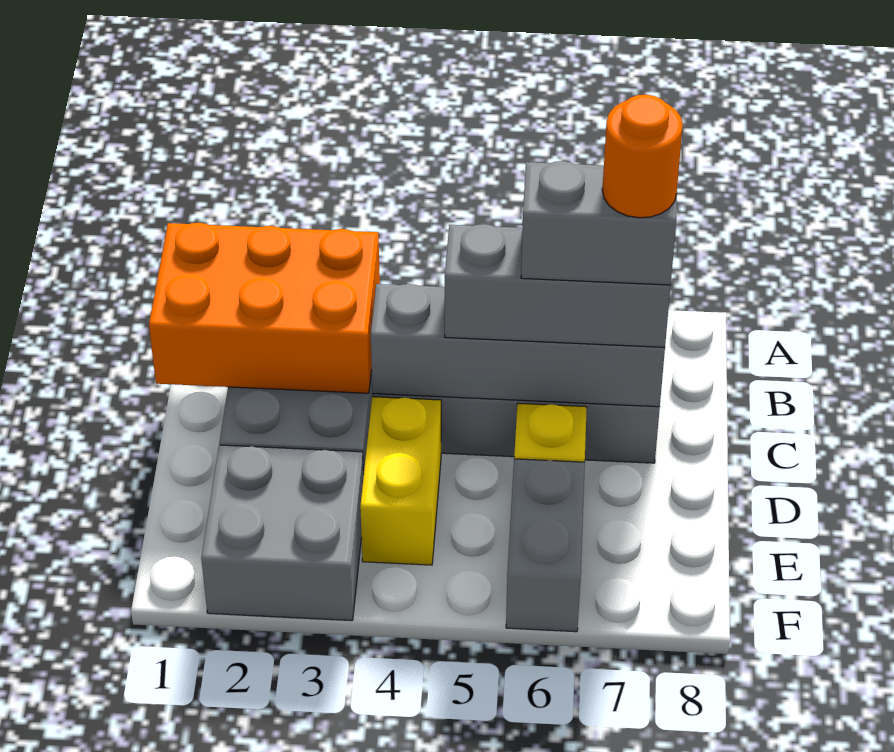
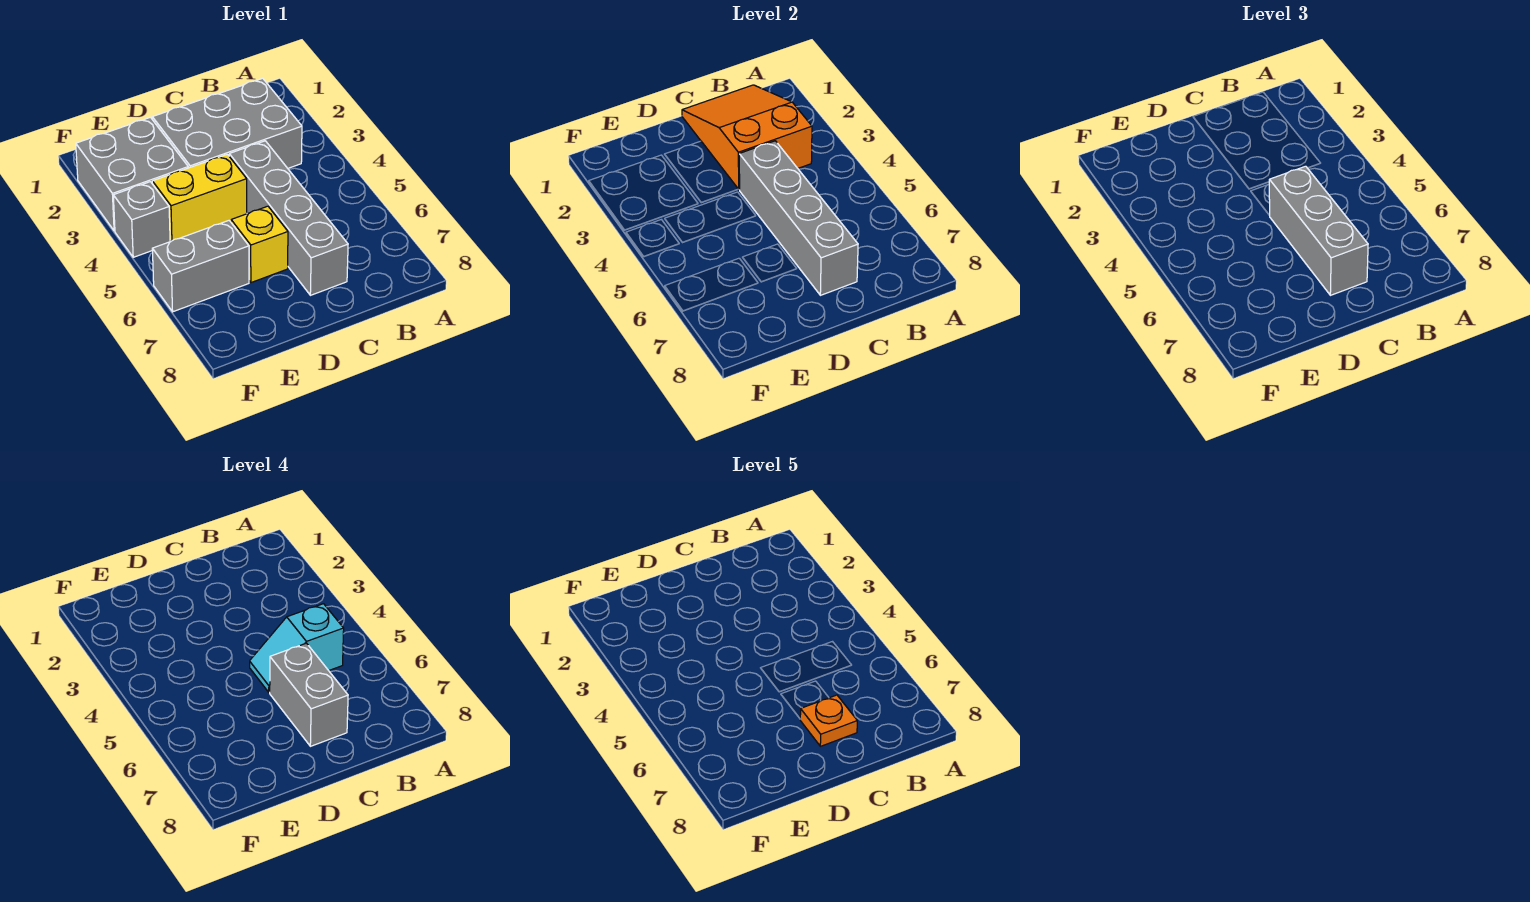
orange brick B1:C3 level 2 -> orange slope B1:C3 level 2 top 3
none -> cyan slope B5:C5 level 4 top B
orange round brick C7 level 5 -> orange plate C7 level 5
none -> grey brick F4 level 1

